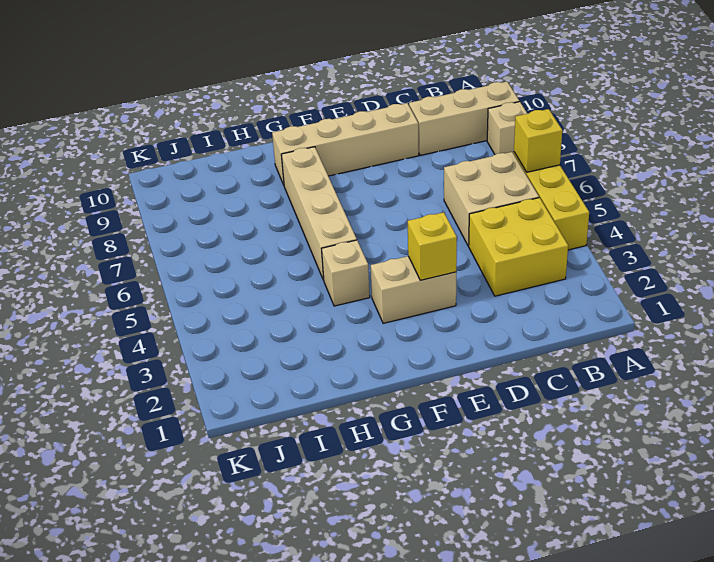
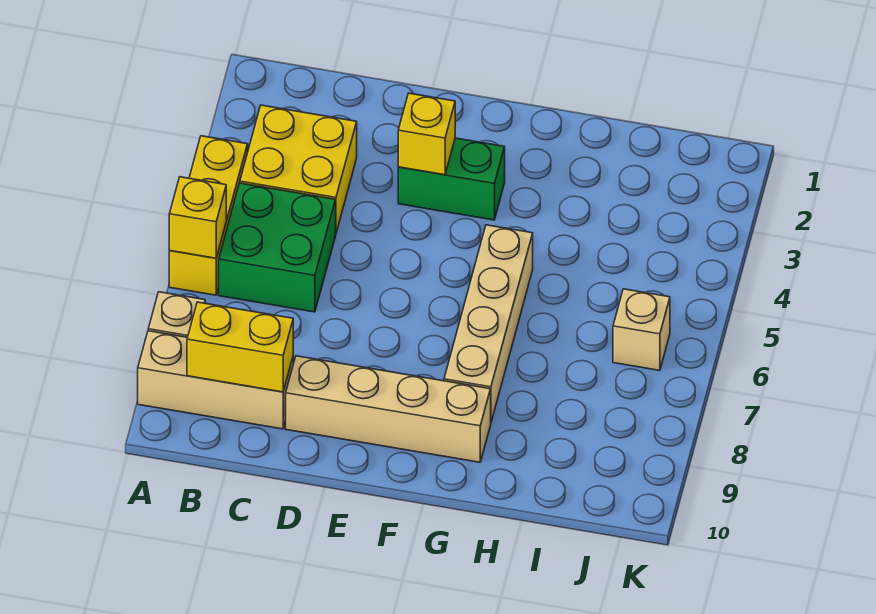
tan brick B5:C6 level 1 -> green brick B5:C6 level 1
none -> yellow brick B9:C9 level 2
tan brick E3:F3 level 1 -> green brick E3:F3 level 1
tan brick G4 level 1 -> tan brick J6 level 1

